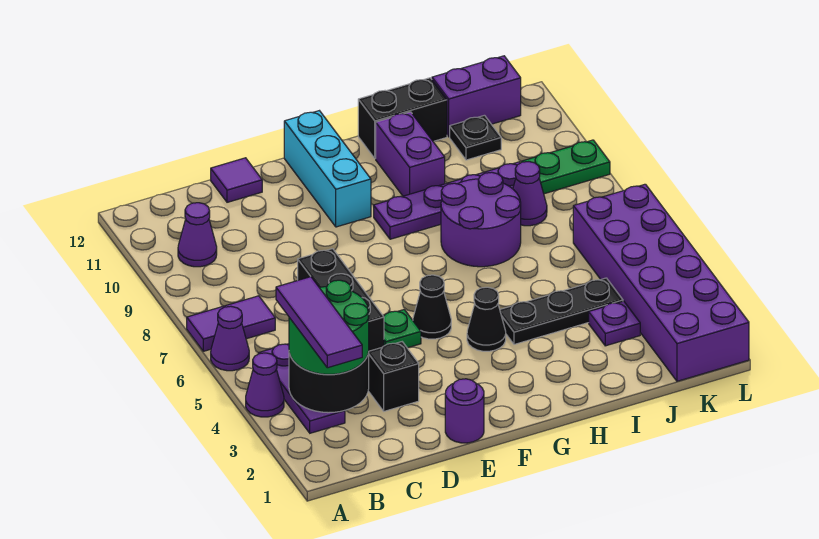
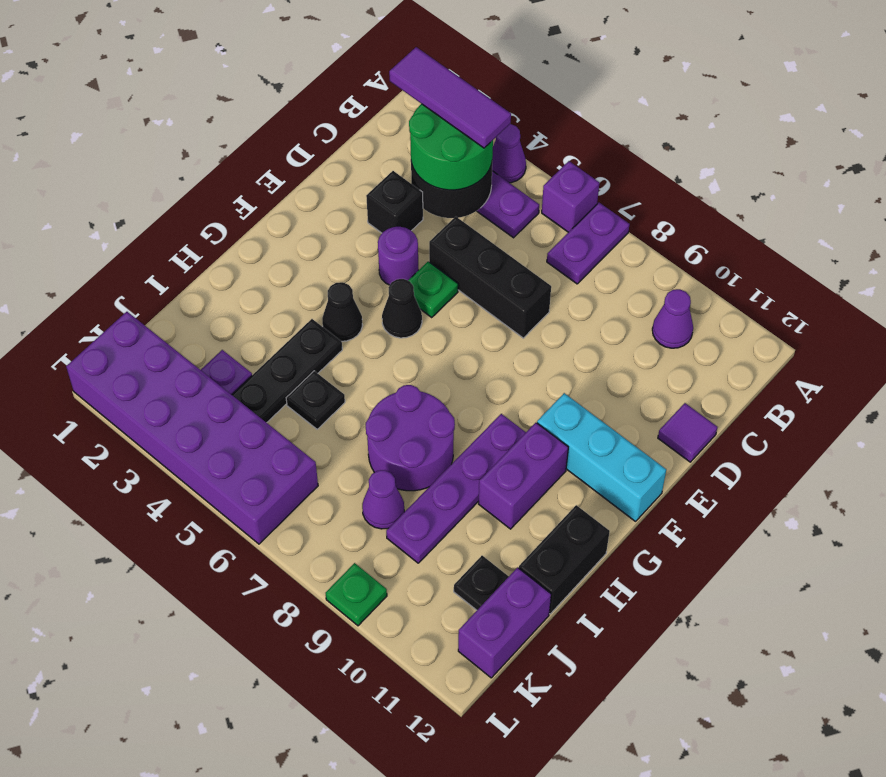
purple cone A6 level 1 -> purple brick A6 level 1
purple tile A7:B7 level 1 -> purple plate A7:B7 level 1
purple round brick E1 level 1 -> purple round brick E4 level 1
purple brick H10:H11 level 1 -> purple brick G10:H10 level 1
none -> black plate I5 level 1
green plate K9:L9 level 1 -> green plate L9 level 1

